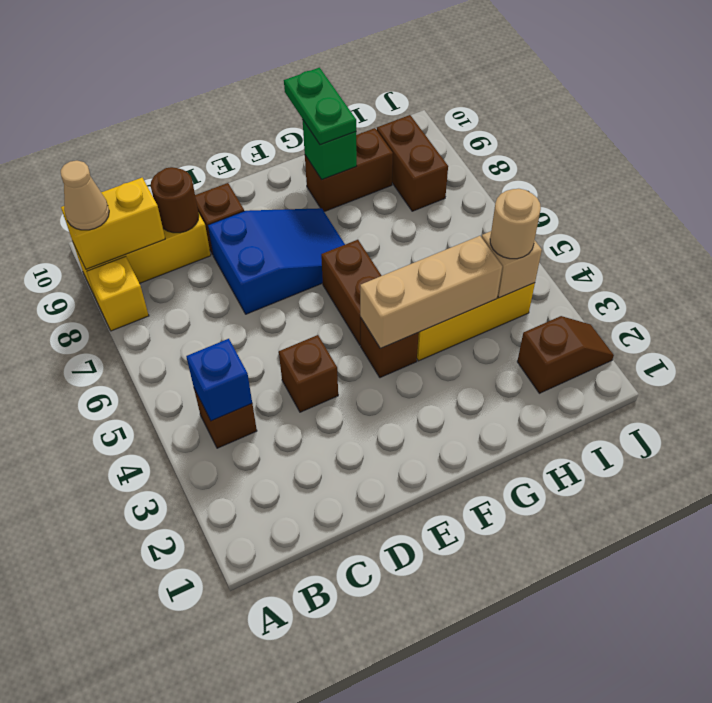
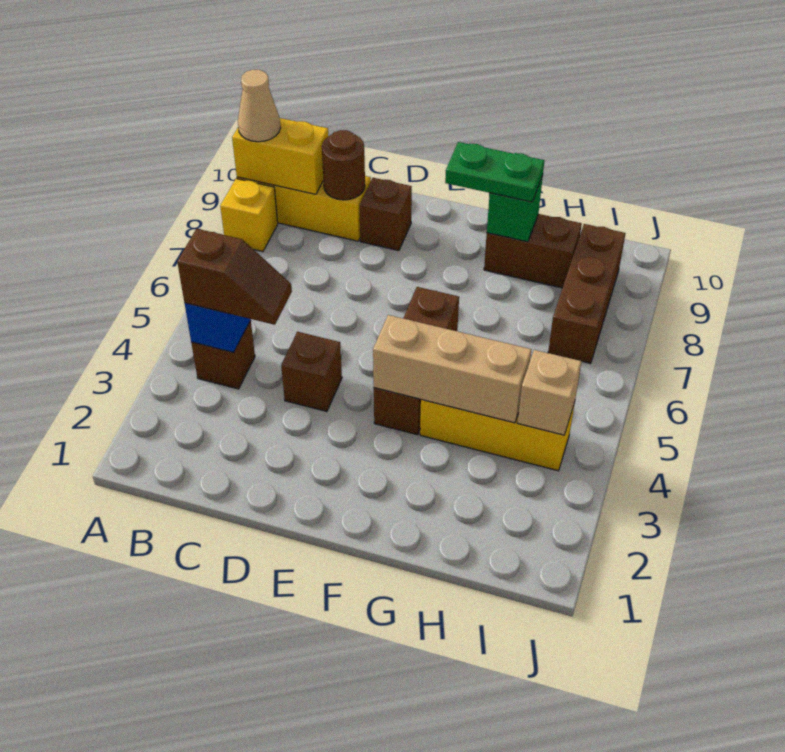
blue slope D7:F8 level 1 top D -> none
green plate G9:G10 level 3 -> green plate F9:G9 level 3
brown slope I2:J2 level 1 top I -> brown slope B4:C4 level 3 top B
tan round brick I4 level 3 -> none
brown brick I8:I9 level 1 -> brown brick I7:I9 level 1

